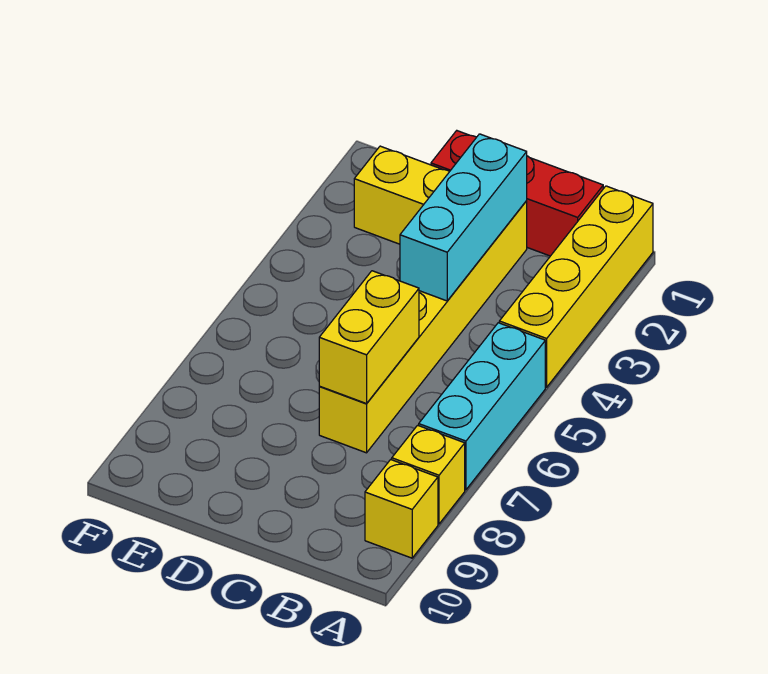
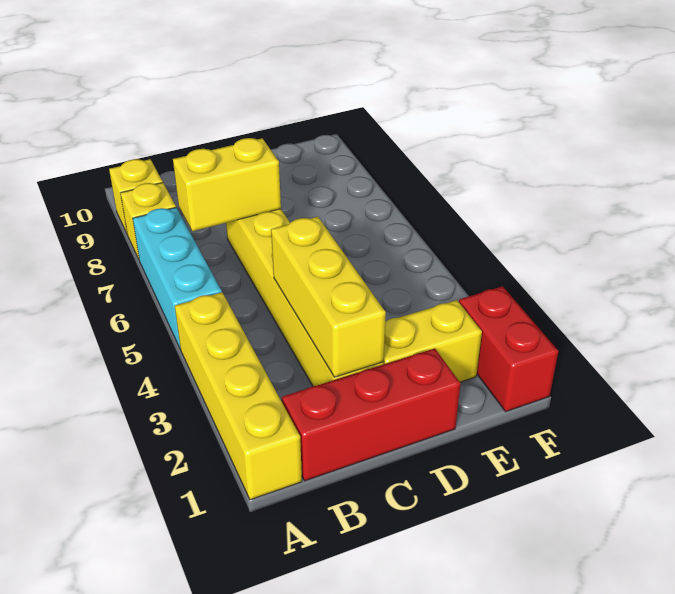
cyan brick C2:C4 level 2 -> yellow brick C2:C4 level 2
yellow brick C6:C7 level 2 -> yellow brick B7:C7 level 2
none -> red brick F1:F2 level 1

